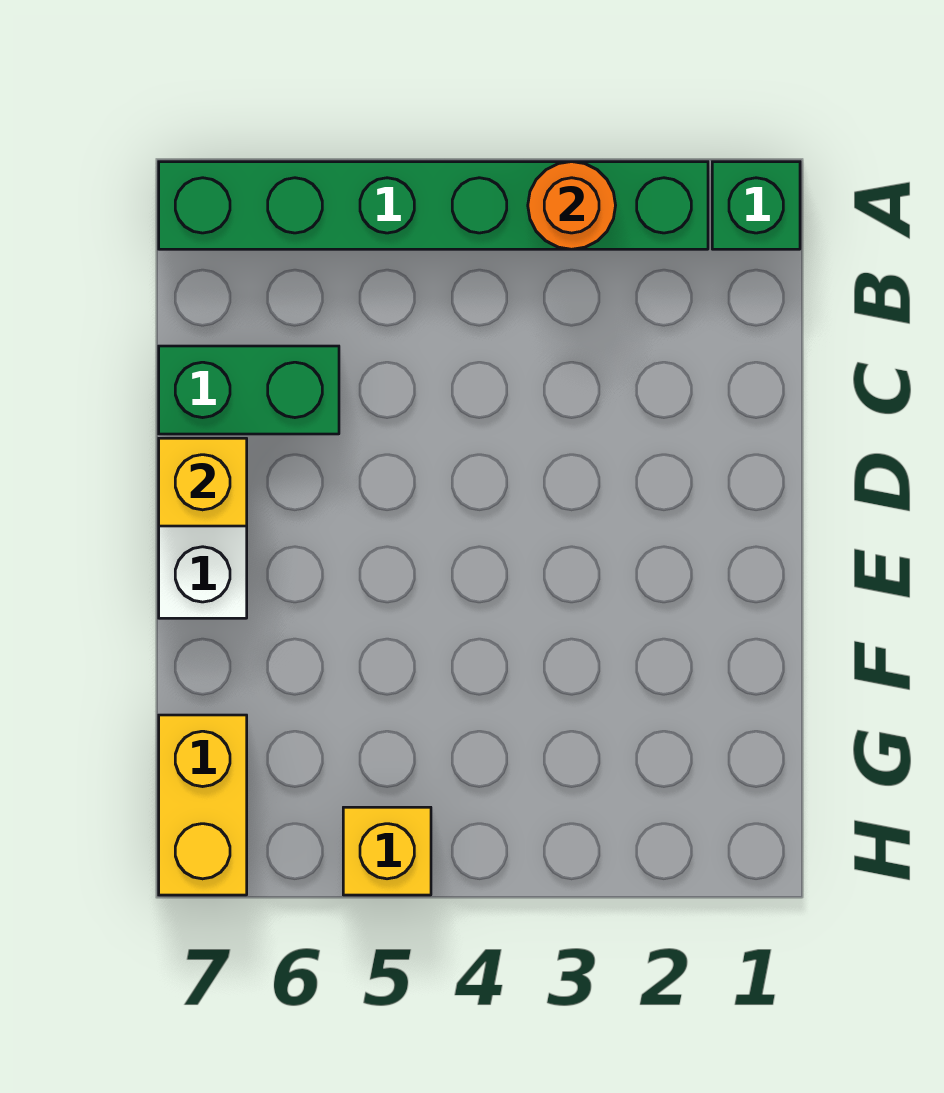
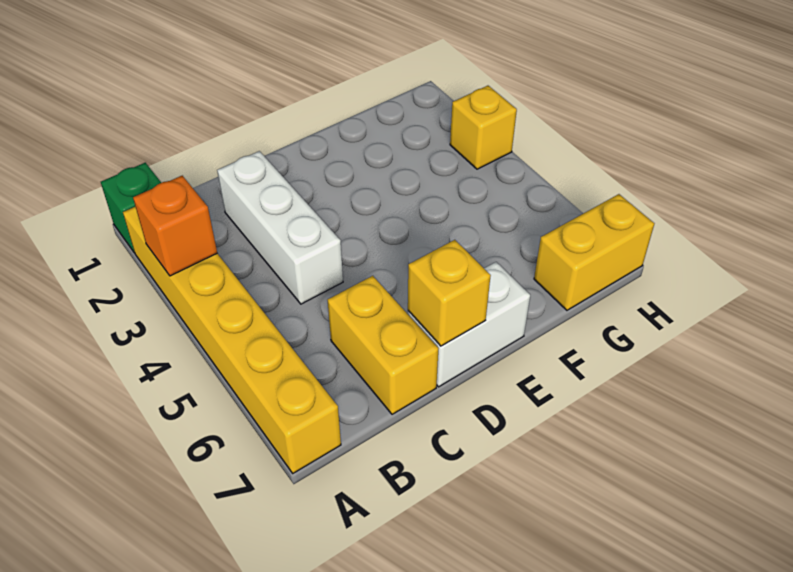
green brick A2:A7 level 1 -> yellow brick A2:A7 level 1
orange round brick A3 level 2 -> orange brick A3 level 2
none -> white brick C2:C4 level 1
green brick C6:C7 level 1 -> yellow brick C6:C7 level 1
yellow brick H5 level 1 -> yellow brick H3 level 1

